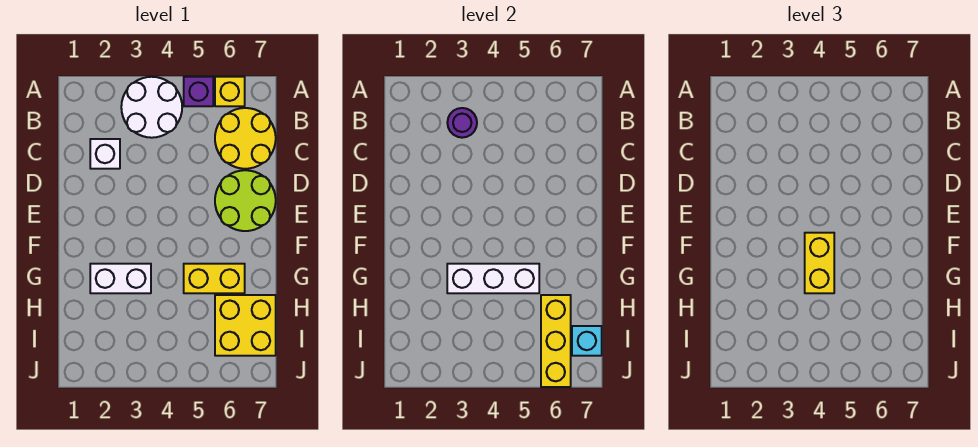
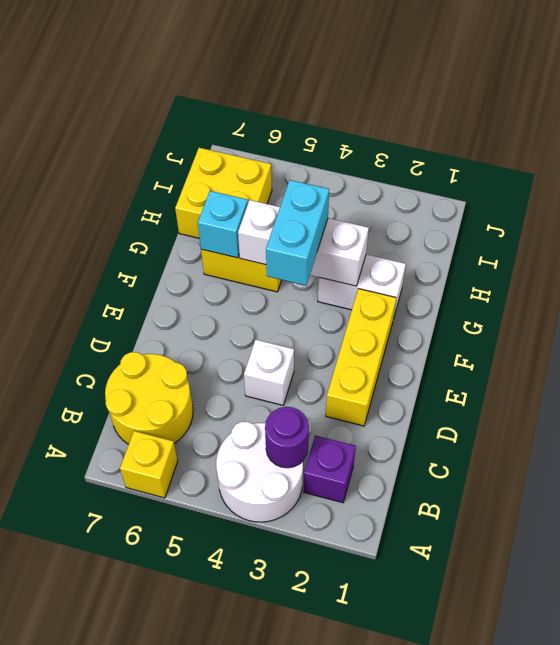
purple brick A5 level 1 -> purple brick B2 level 1
white brick C2 level 1 -> white brick D4 level 1
lime round brick D6:E7 level 1 -> none
yellow brick F4:G4 level 3 -> cyan brick F4:G4 level 3
yellow brick H6:J6 level 2 -> yellow brick D2:F2 level 1
cyan brick I7 level 2 -> cyan brick G6 level 2

